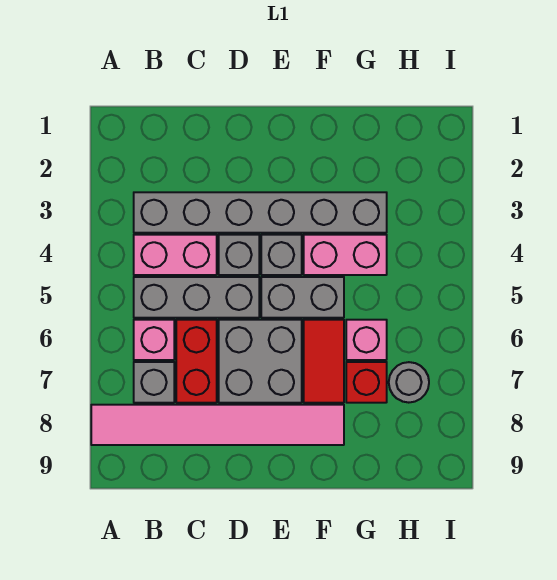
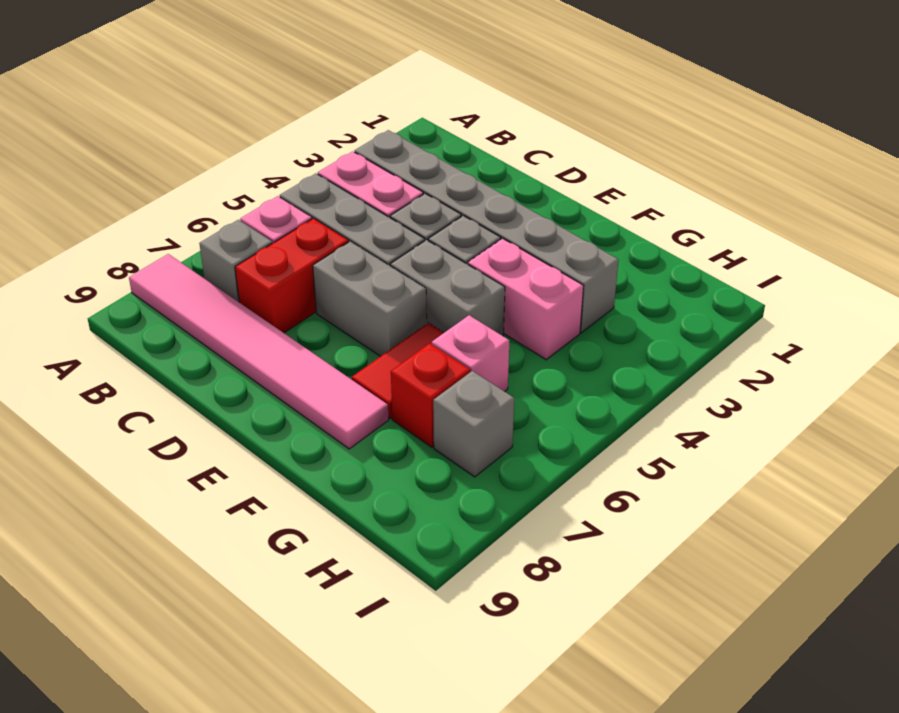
grey brick D6:E7 level 1 -> grey brick D6:E6 level 1
grey round brick H7 level 1 -> grey brick H7 level 1

